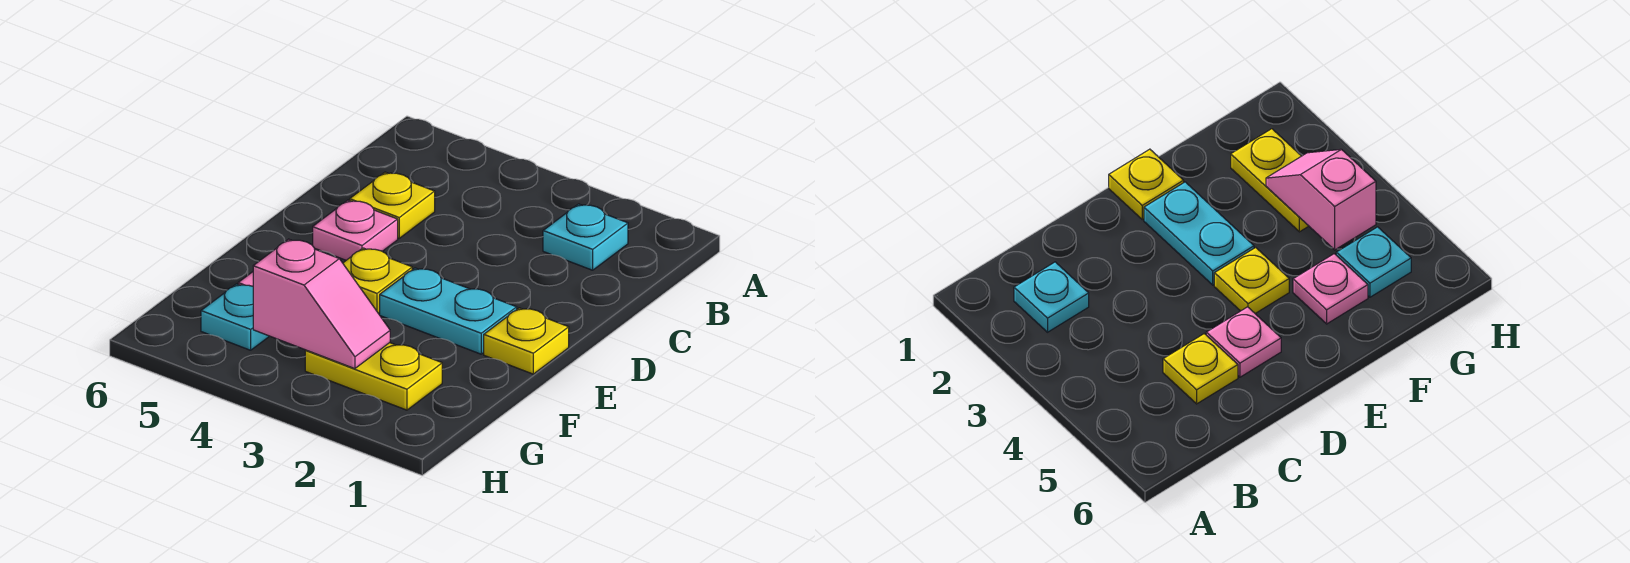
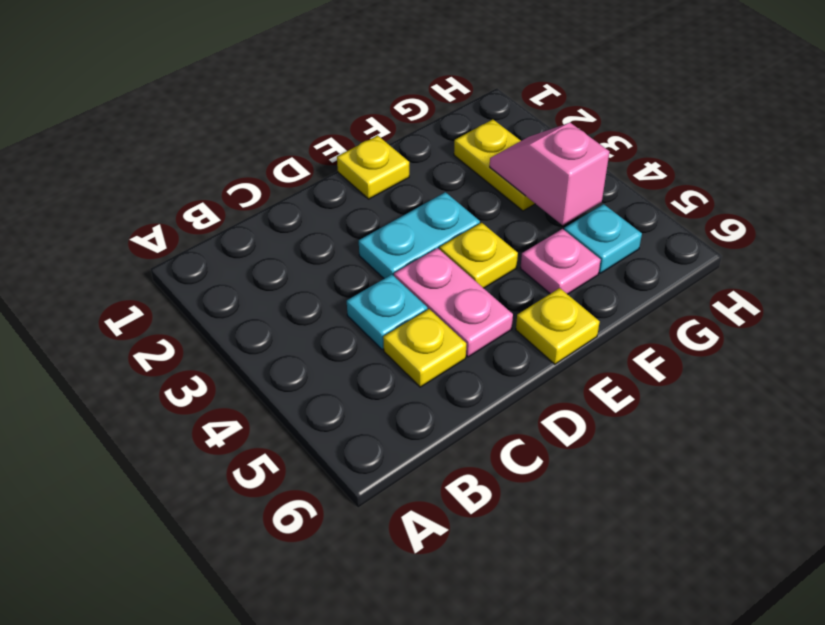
cyan plate B2 level 1 -> cyan plate C4 level 1
pink plate D5 level 1 -> pink plate D4:D5 level 1
cyan plate E2:E3 level 1 -> cyan plate D3:E3 level 1
none -> yellow plate E6 level 1

